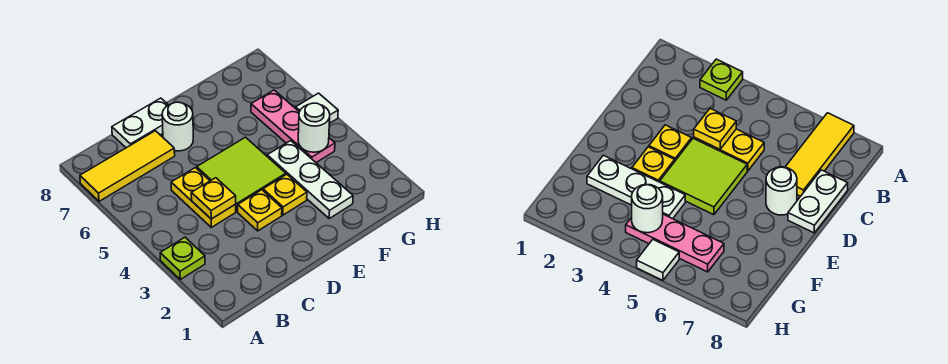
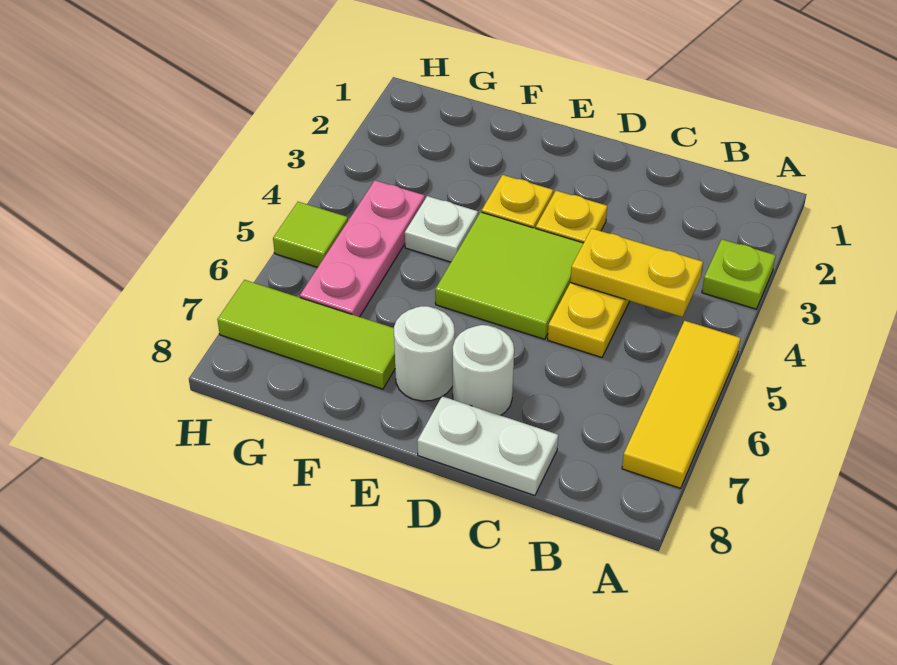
yellow tile A7:C7 level 1 -> yellow tile A5:A7 level 1
yellow plate C4 level 2 -> yellow plate B4:C4 level 2
white plate F2:F4 level 1 -> white plate F4 level 1
none -> lime tile F7:H7 level 1
white round brick G4 level 2 -> white round brick E7 level 1
white tile H5 level 1 -> lime tile H5 level 1

